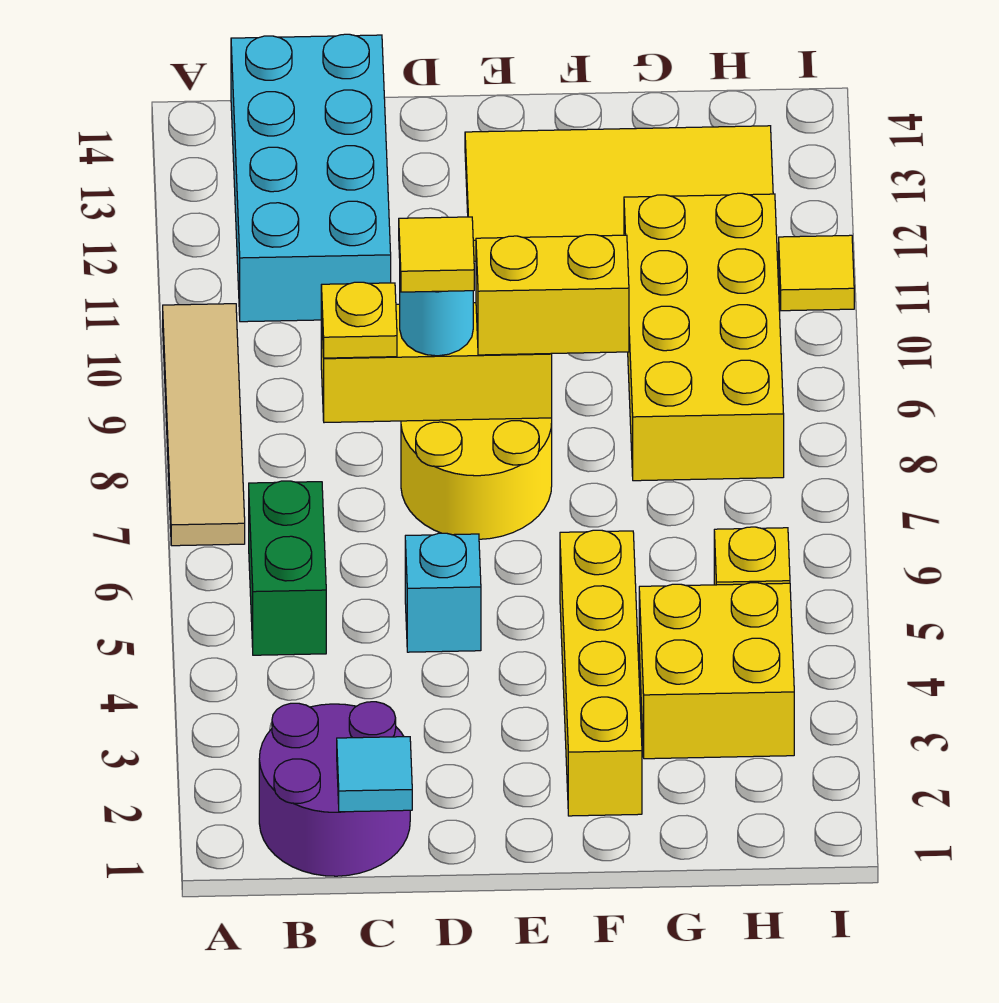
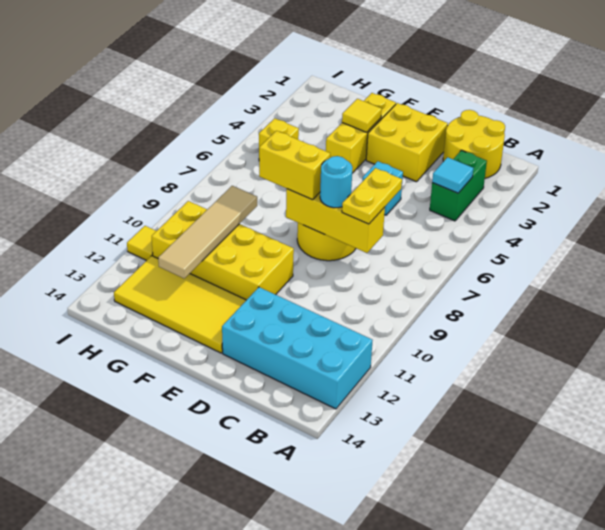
tan tile A7:A10 level 1 -> tan tile G9:G12 level 2
purple round brick B1:C2 level 1 -> yellow round brick B1:C2 level 1
green brick B5:B6 level 1 -> green brick B3:B4 level 1
cyan brick B11:C14 level 1 -> cyan brick A12:D13 level 1
cyan tile C1 level 2 -> cyan tile B4 level 2
yellow plate C8 level 3 -> yellow plate C7:C8 level 3
yellow tile D8 level 4 -> yellow tile F3 level 2
yellow brick F2:F5 level 1 -> yellow brick F2:F4 level 1
yellow brick G3:H4 level 1 -> yellow brick D2:E3 level 1
yellow brick G8:H11 level 1 -> yellow brick E10:H11 level 1

